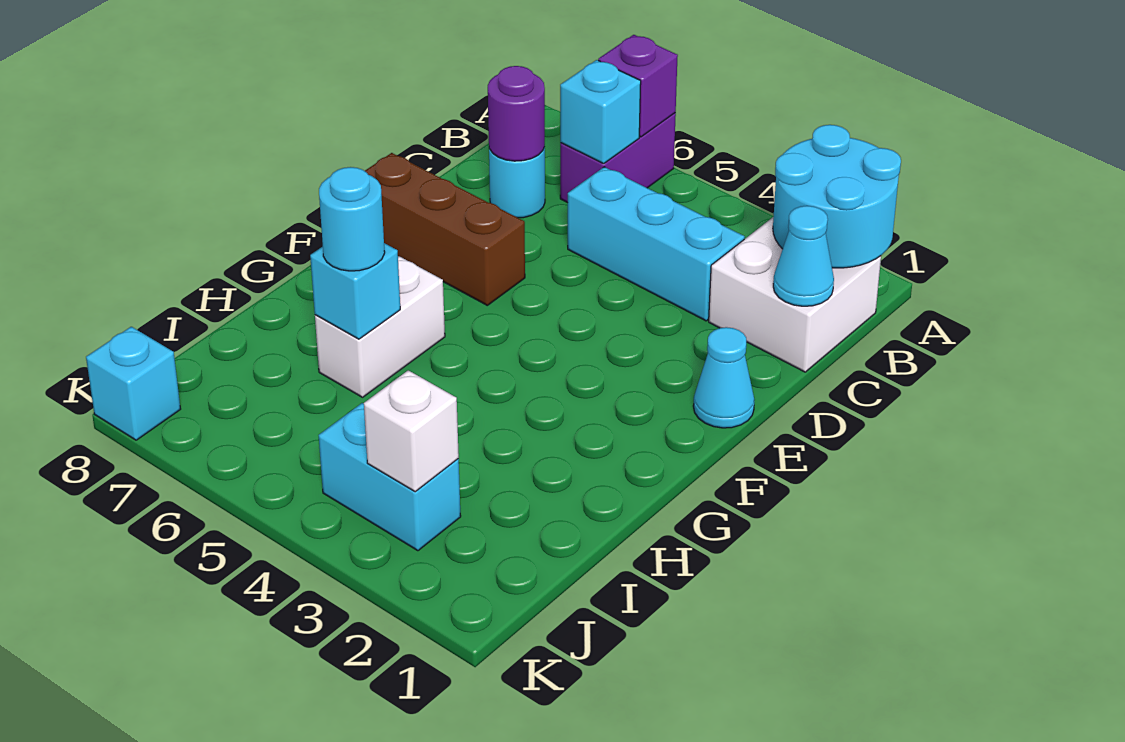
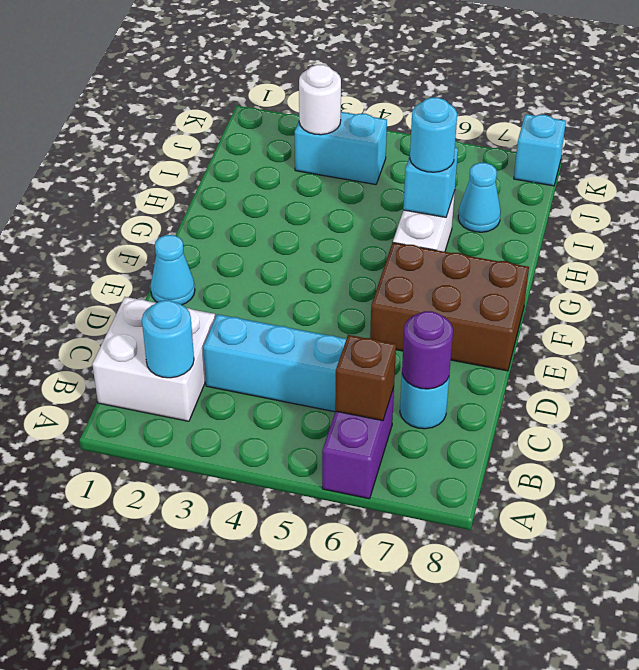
cyan round brick A1:B2 level 2 -> cyan round brick B2 level 2
purple brick A6 level 2 -> none
cyan brick B6 level 2 -> brown brick B6 level 2
cyan cone C1 level 2 -> cyan cone I7 level 1
brown brick E6:E8 level 1 -> brown brick E6:F8 level 1
white brick J3 level 2 -> white round brick J3 level 2

